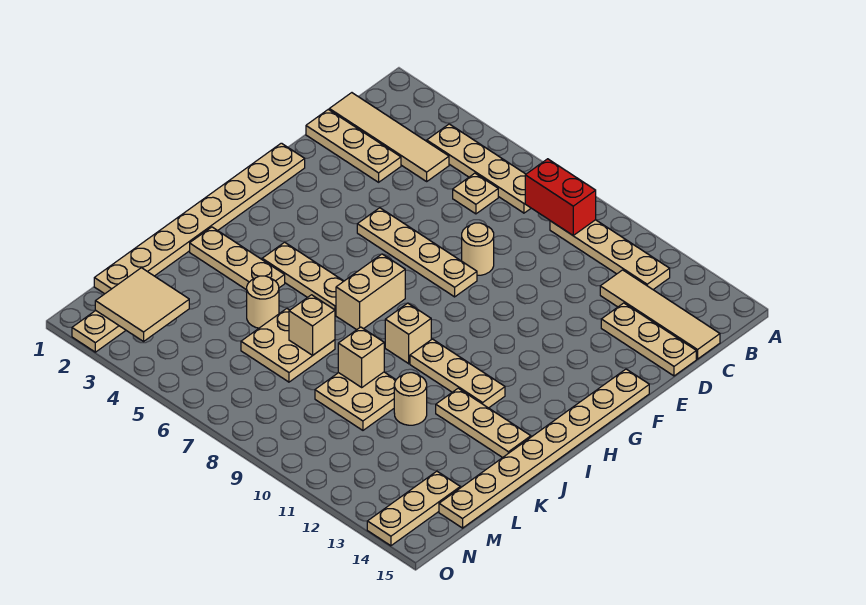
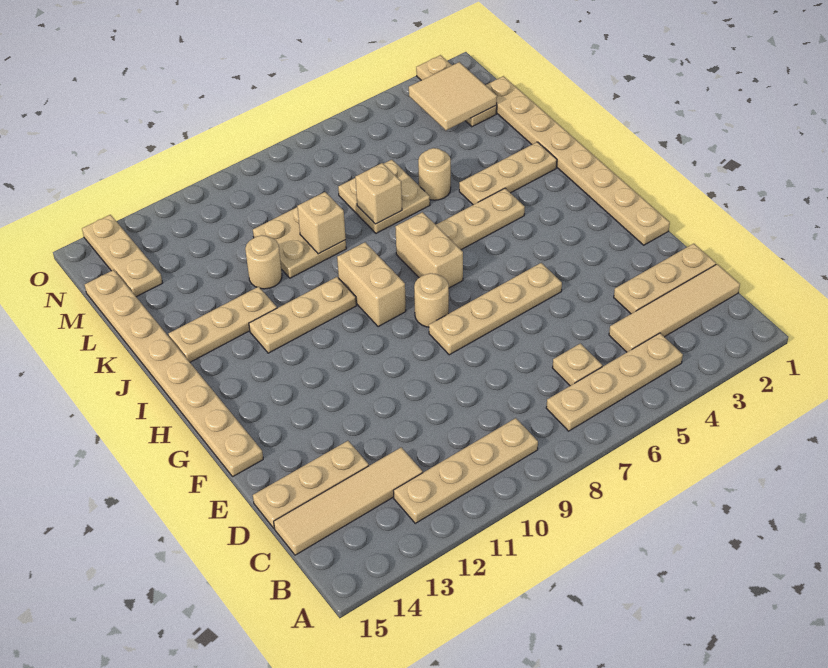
red brick B8:B9 level 2 -> none
tan round brick E8 level 1 -> tan round brick G8 level 1
tan brick I9 level 1 -> tan brick H9:I9 level 1

